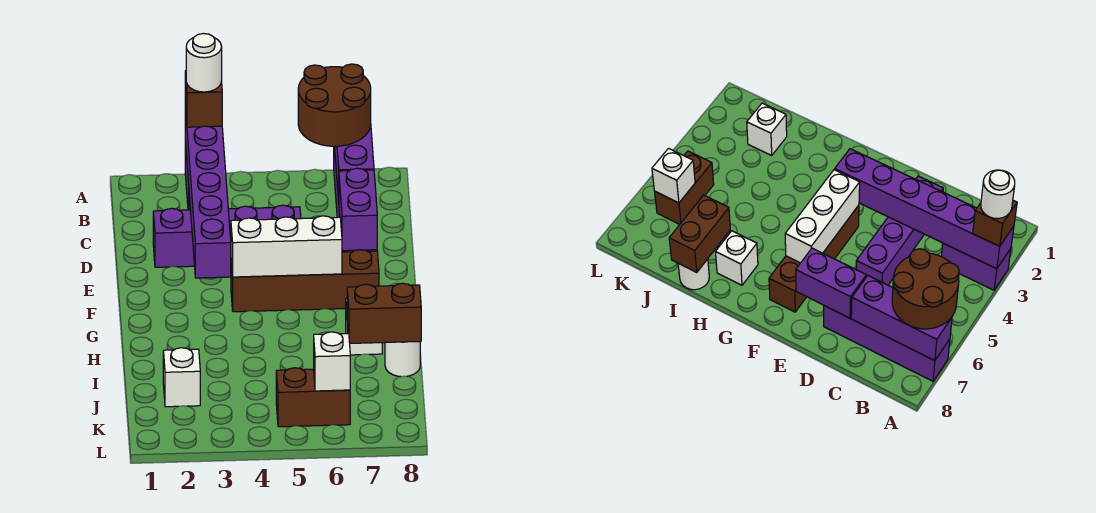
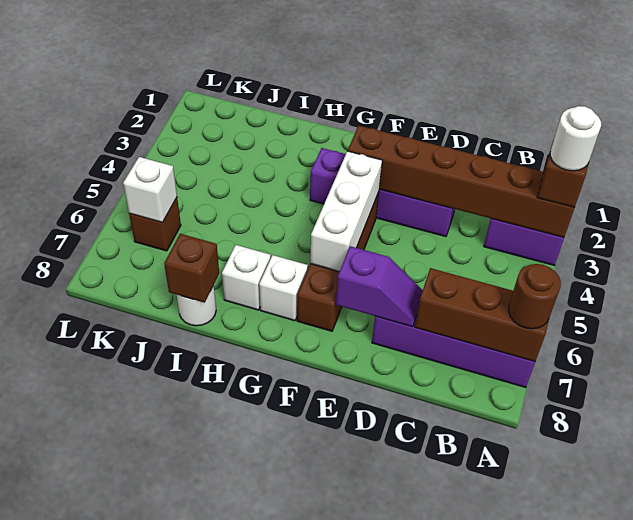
purple brick A3:F3 level 2 -> brown brick A3:F3 level 2
brown round brick A6:B7 level 3 -> brown round brick A7 level 3
purple brick A7:C7 level 2 -> brown brick A7:C7 level 2
purple brick D2:D5 level 1 -> purple brick D3:G3 level 1
purple brick D7:E7 level 2 -> purple slope D7:E7 level 2 top E
brown brick I7:I8 level 2 -> brown brick I8 level 2
white brick J2 level 1 -> white brick G7 level 1
brown brick K5:K6 level 1 -> brown brick K6 level 1

